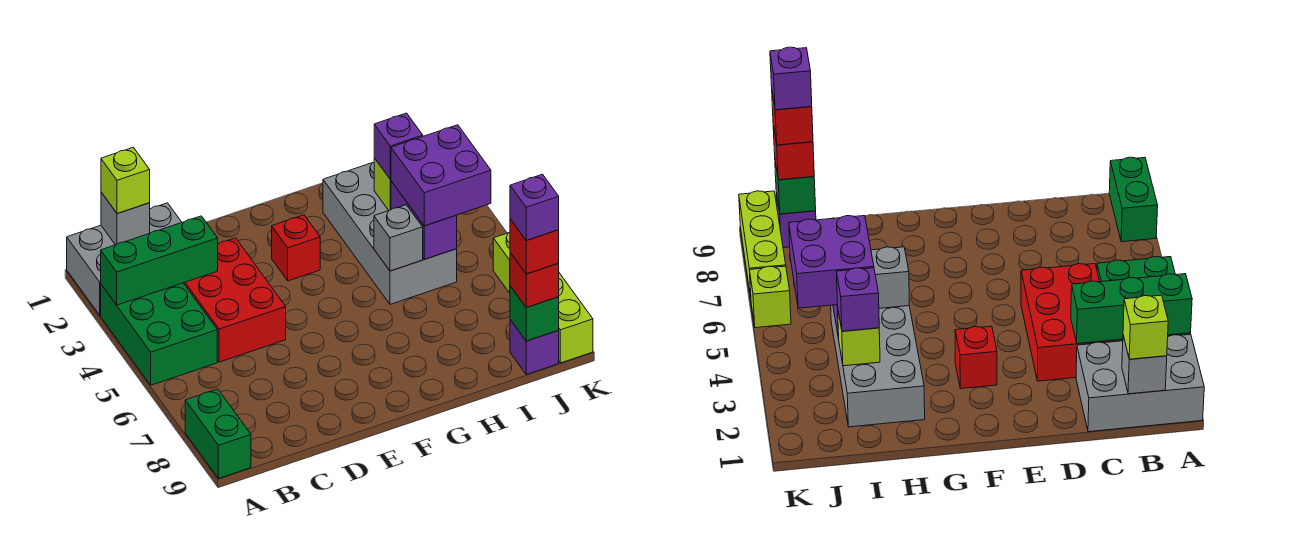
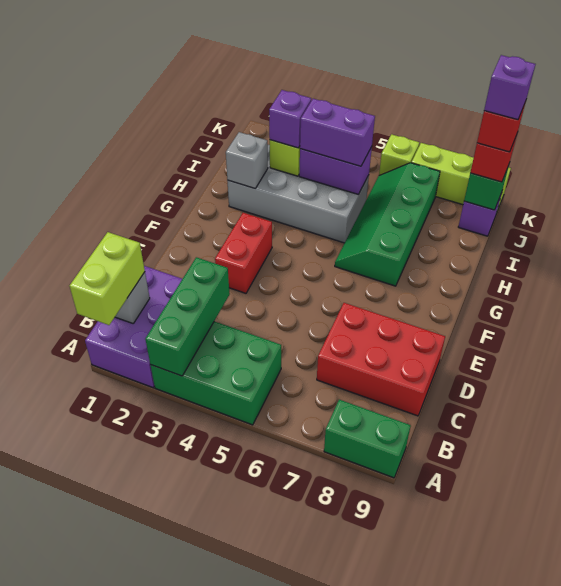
grey brick A1:C2 level 1 -> purple brick A1:C2 level 1
lime brick B1 level 3 -> lime brick A1:B1 level 3
red brick C3:D5 level 1 -> red brick C7:D9 level 1
red brick F3 level 1 -> red brick E3:F3 level 1
none -> green slope G6:J7 level 1 top 7
grey brick H5 level 2 -> grey brick H2 level 2
purple brick I4:J5 level 3 -> purple brick I4:I5 level 3

